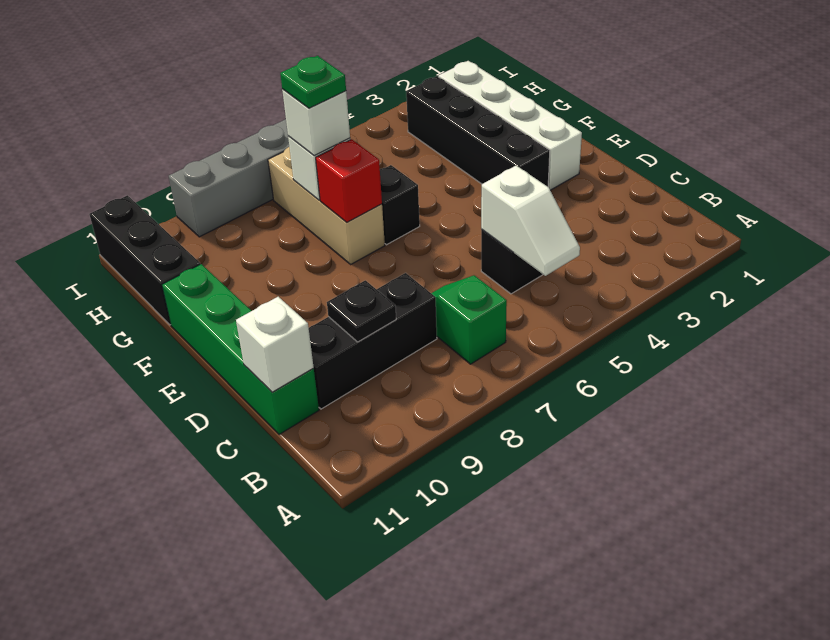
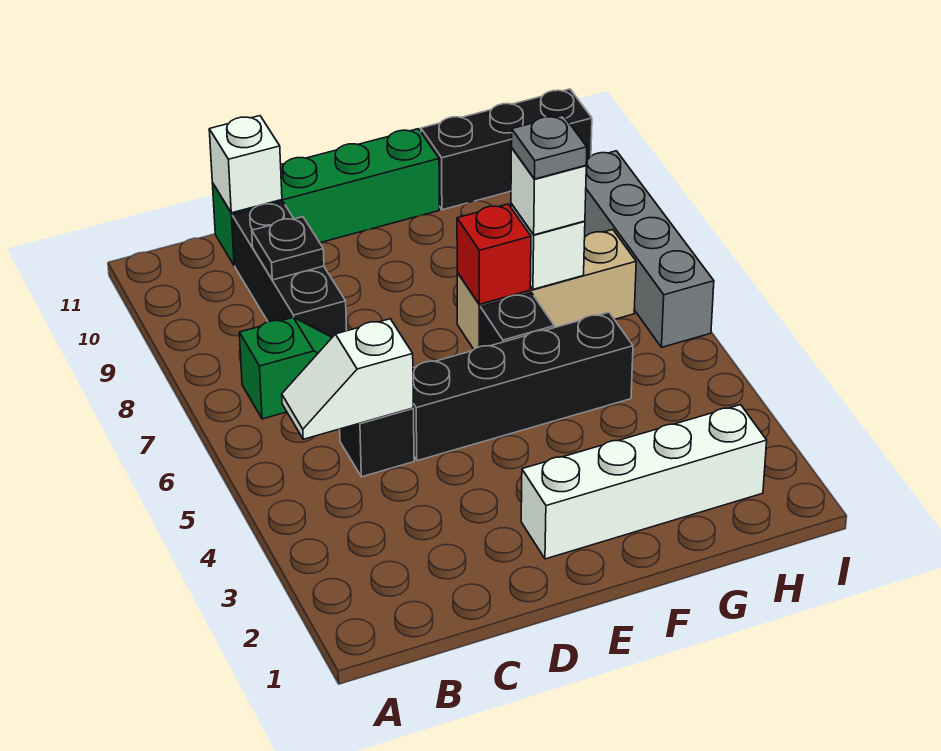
black brick E3:H3 level 1 -> black brick D5:G5 level 1
green plate G7 level 4 -> grey plate G7 level 4

